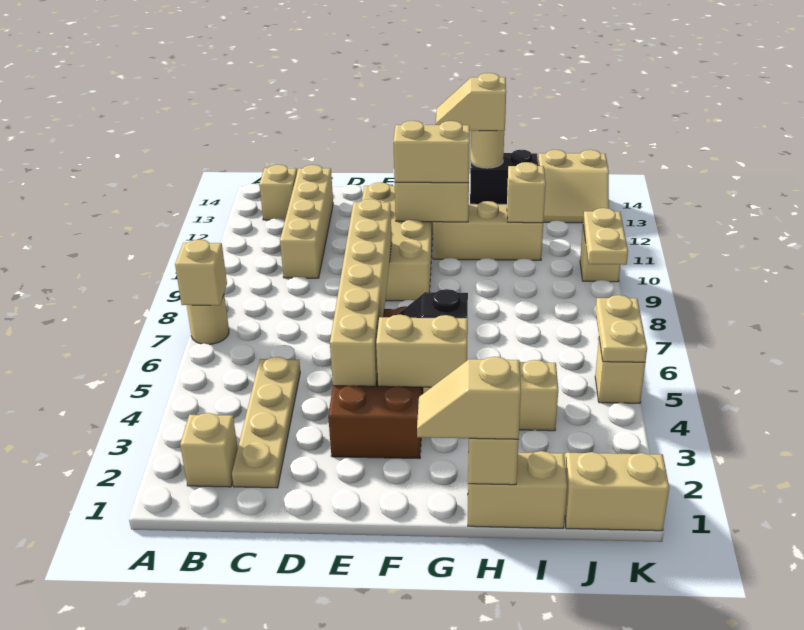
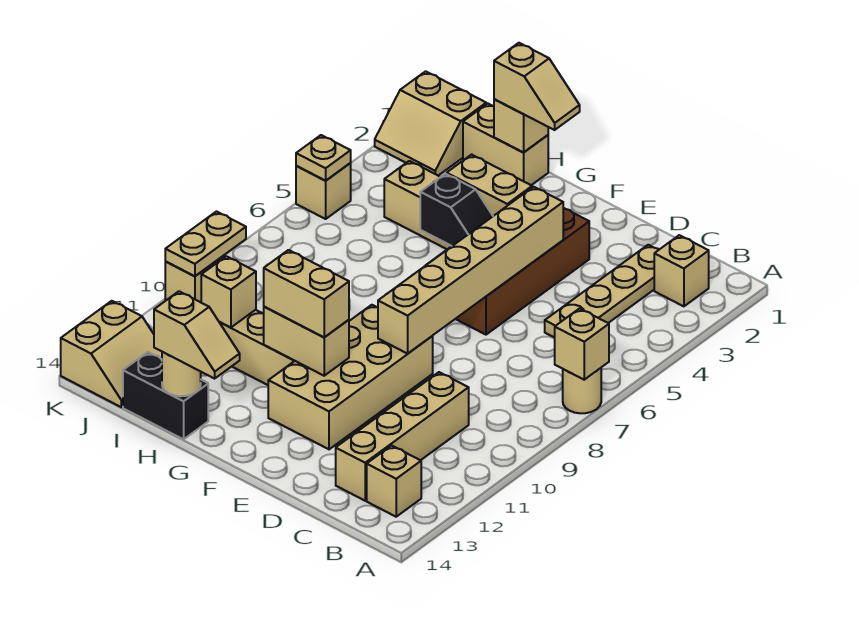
tan slope J13:K14 level 1 top 14 -> tan slope J13:K14 level 1 top K
tan plate K5:K6 level 2 -> tan plate K5 level 2

